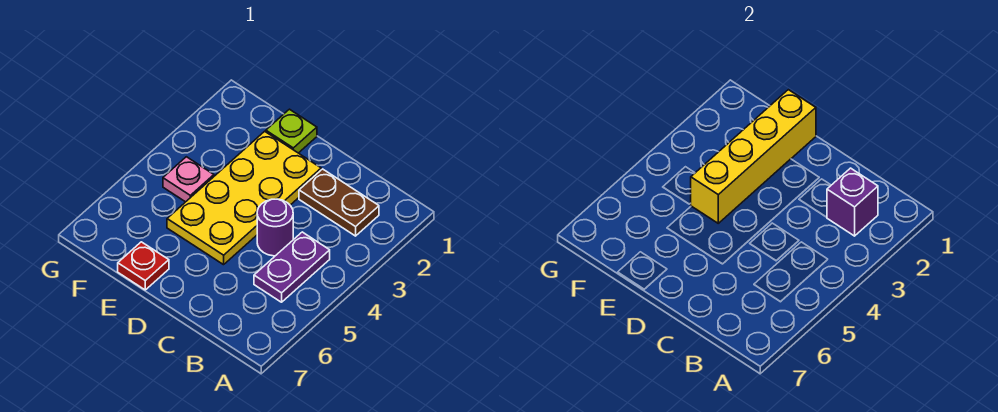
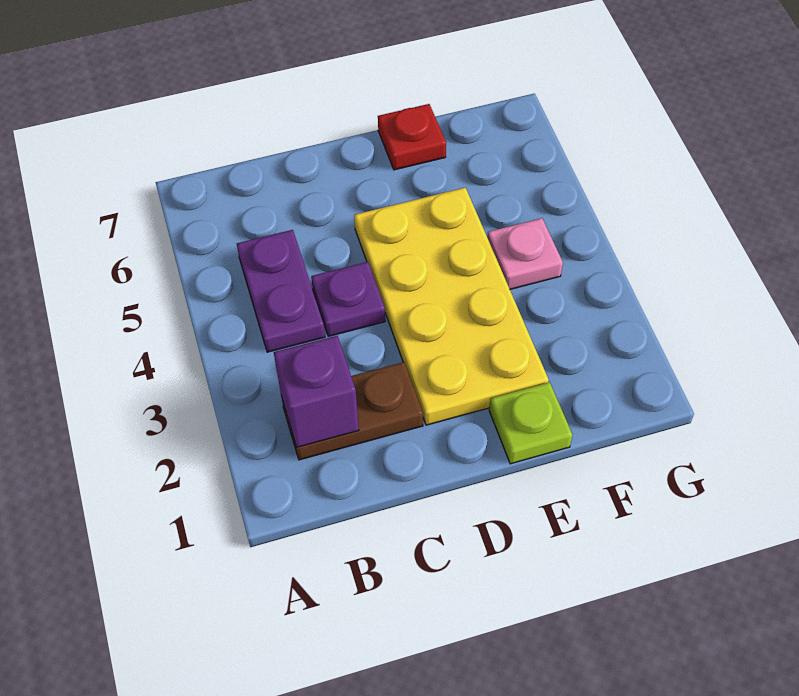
purple round brick C4 level 1 -> purple plate C4 level 1
yellow brick E1:E4 level 2 -> none

